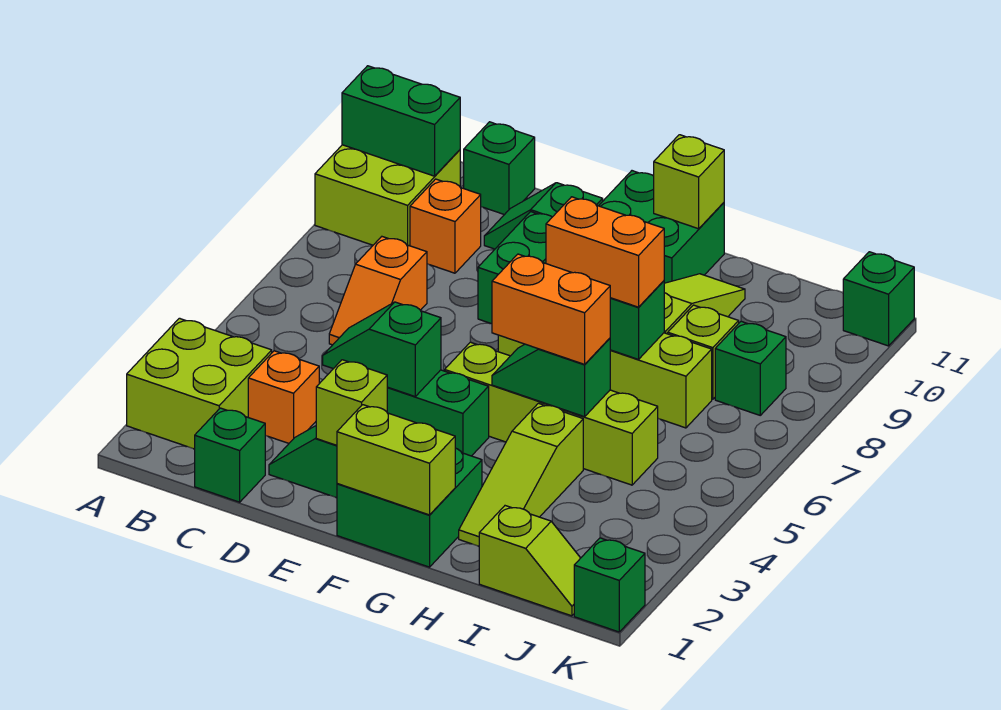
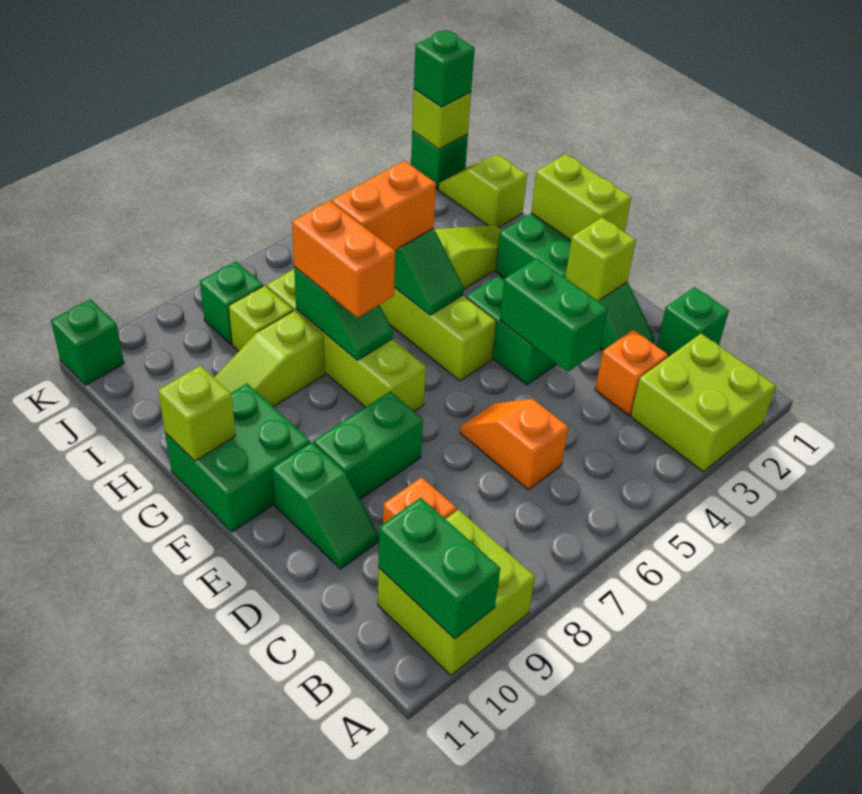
orange slope C6:C7 level 1 top 7 -> orange slope C6:D6 level 1 top C
green brick C11 level 1 -> green brick K1 level 3
green slope D4:E4 level 2 top E -> green brick D4:E4 level 2
orange brick G5:H5 level 3 -> orange brick H5:H6 level 3
none -> lime brick K1 level 2

